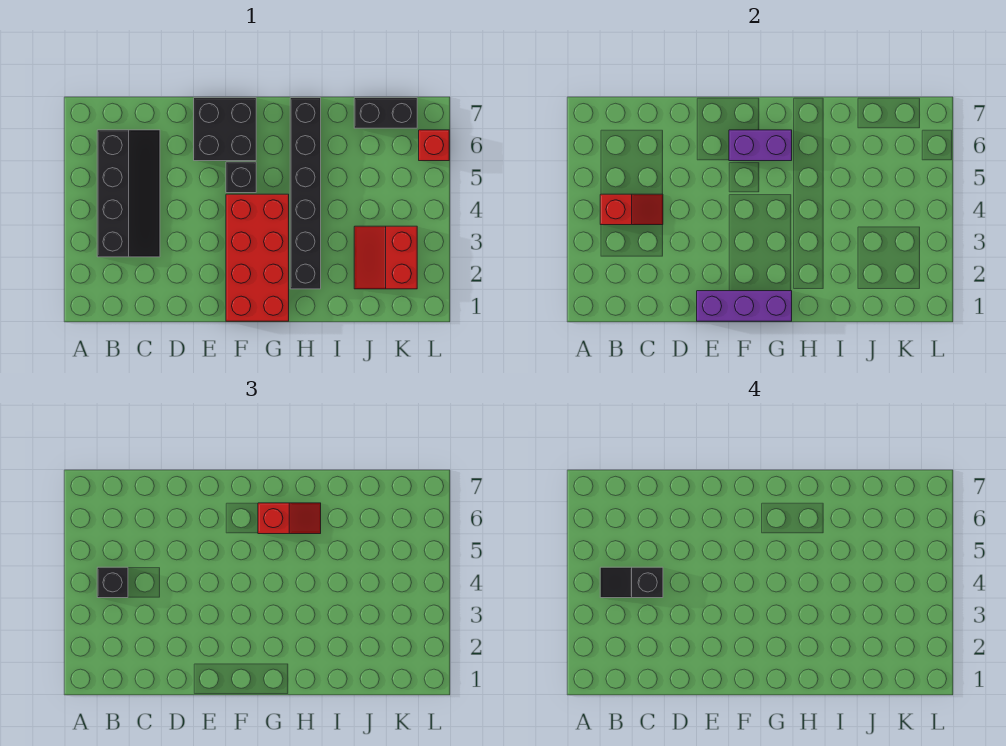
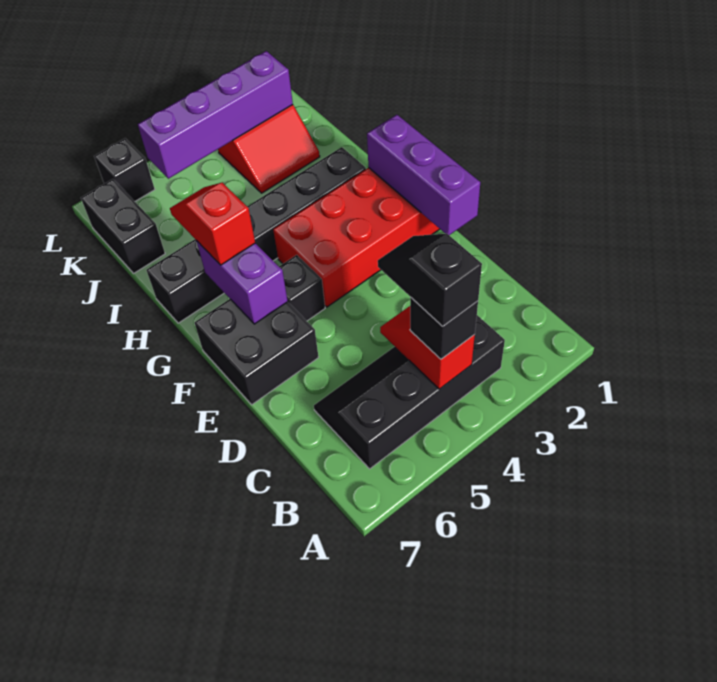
black slope B4:C4 level 4 top C -> black slope B4:C4 level 4 top B
none -> purple brick K2:K5 level 2
red brick L6 level 1 -> black brick L6 level 1

